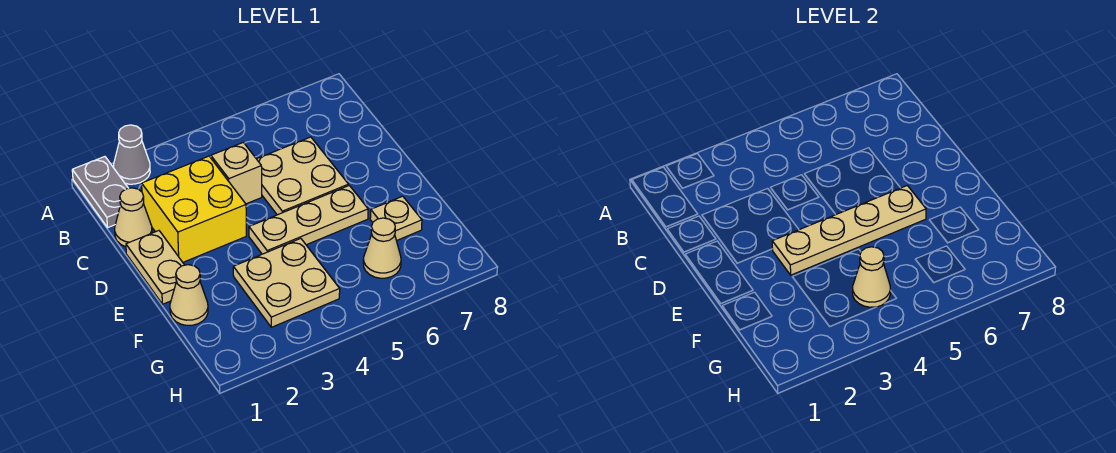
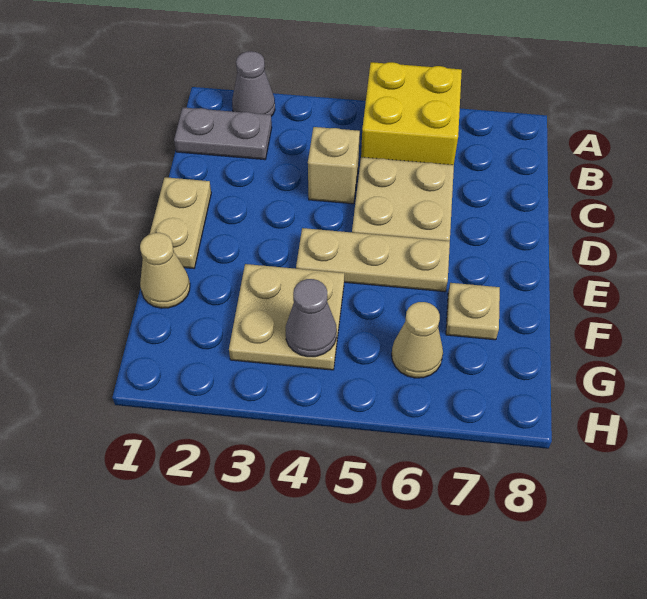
grey plate A1:B1 level 1 -> grey plate B1:B2 level 1
tan cone C1 level 1 -> none
yellow brick C2:D3 level 1 -> yellow brick A5:B6 level 1
tan plate E3:E6 level 2 -> none
tan cone G4 level 2 -> grey cone G4 level 2

